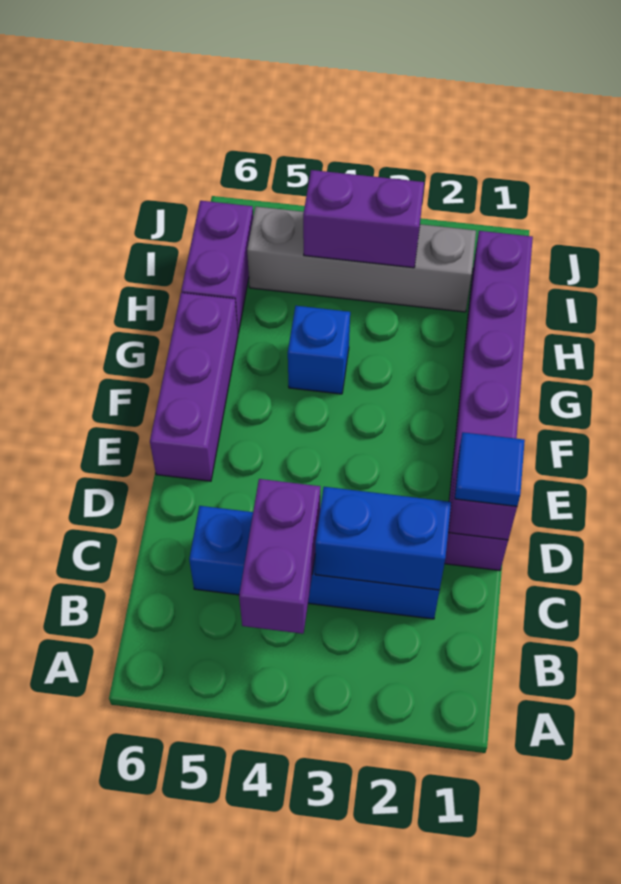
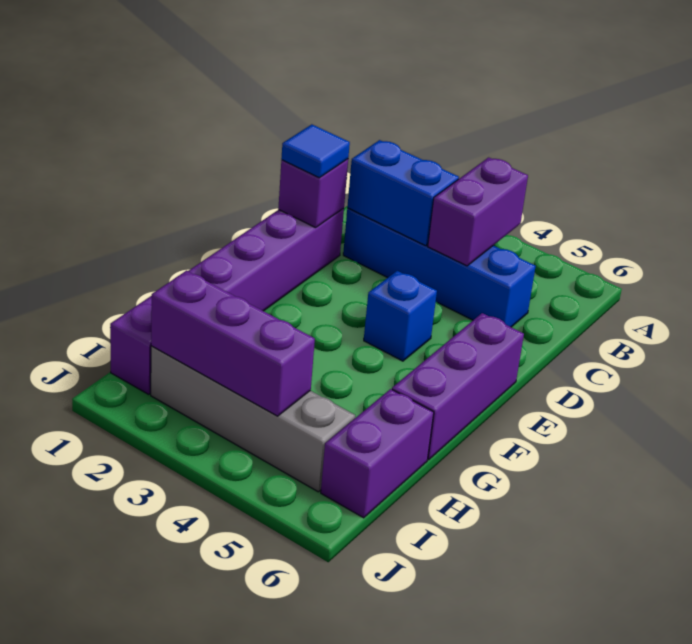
blue brick G4 level 1 -> blue brick E4 level 1
purple brick I3:I4 level 2 -> purple brick I2:I4 level 2

